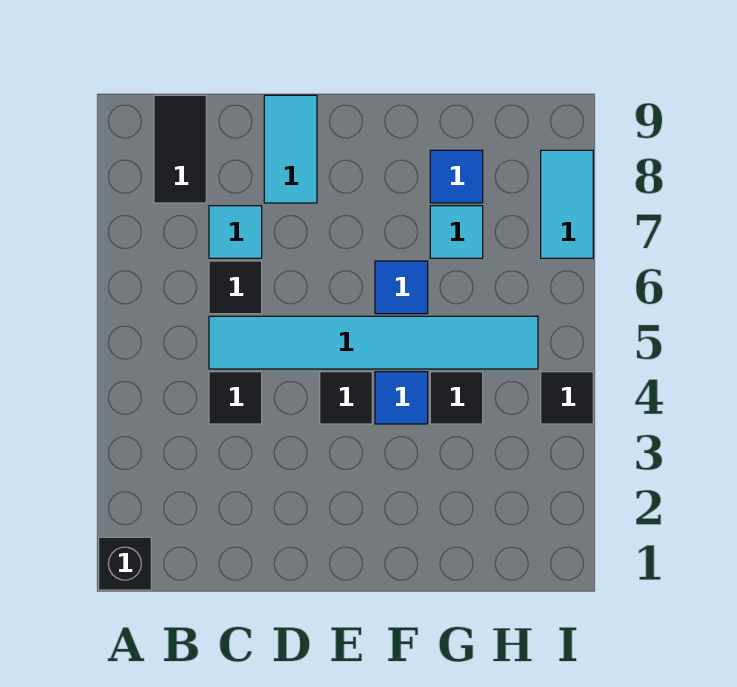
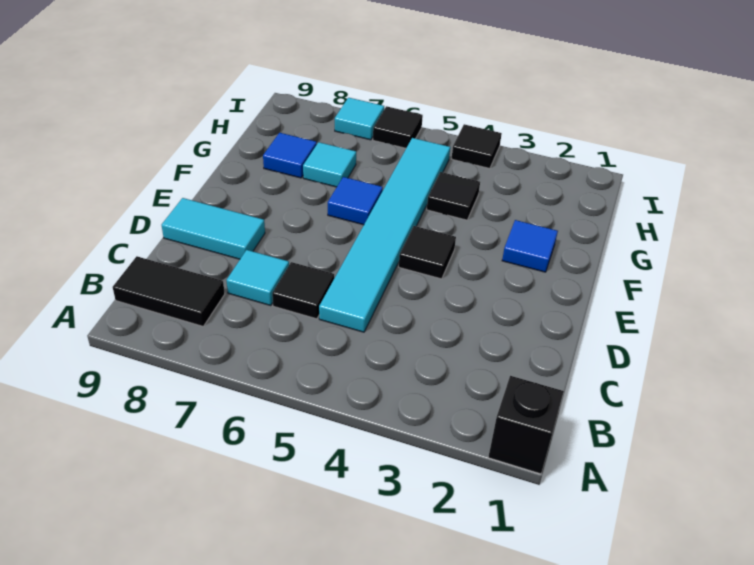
black tile C4 level 1 -> black tile I6 level 1
blue tile F4 level 1 -> blue tile F2 level 1
cyan tile I7:I8 level 1 -> cyan tile I7 level 1

